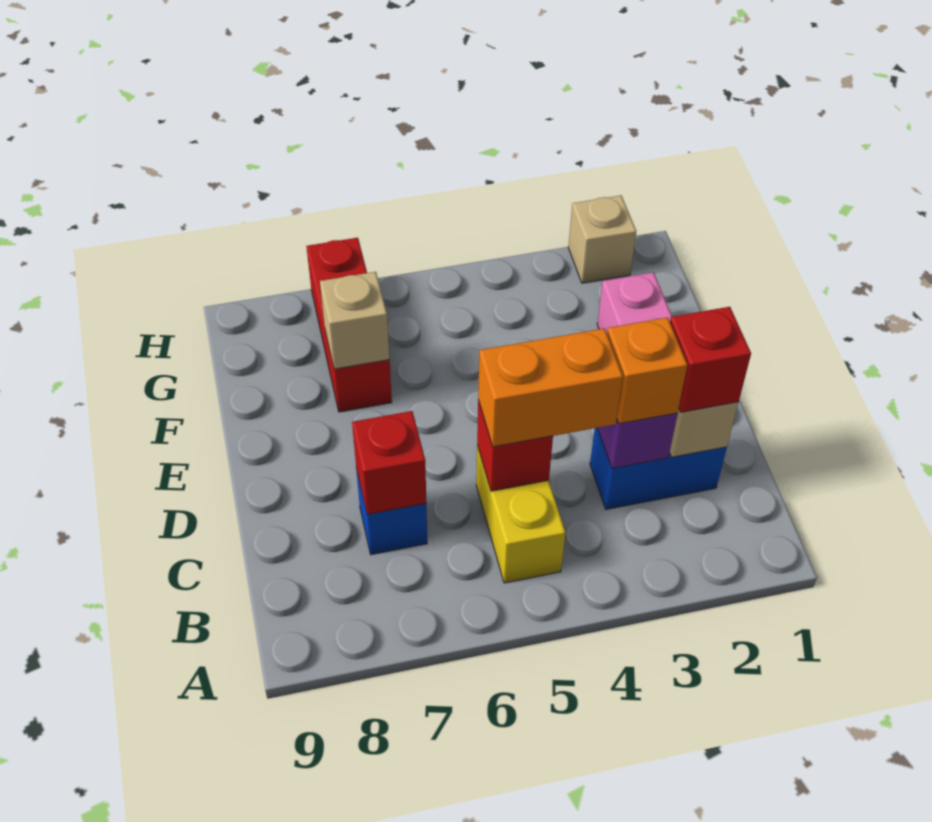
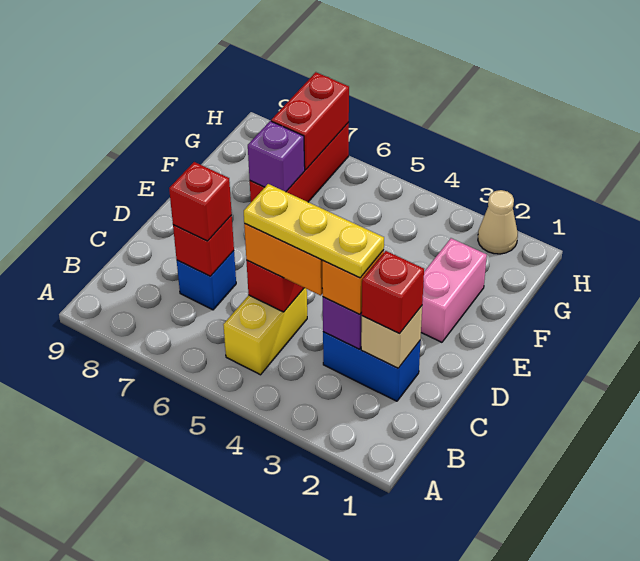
none -> yellow plate C3:C5 level 4
none -> red brick C7 level 3
tan brick F7 level 2 -> purple brick F7 level 2
none -> red brick G7:H7 level 2
tan brick H2 level 1 -> tan cone H2 level 1

